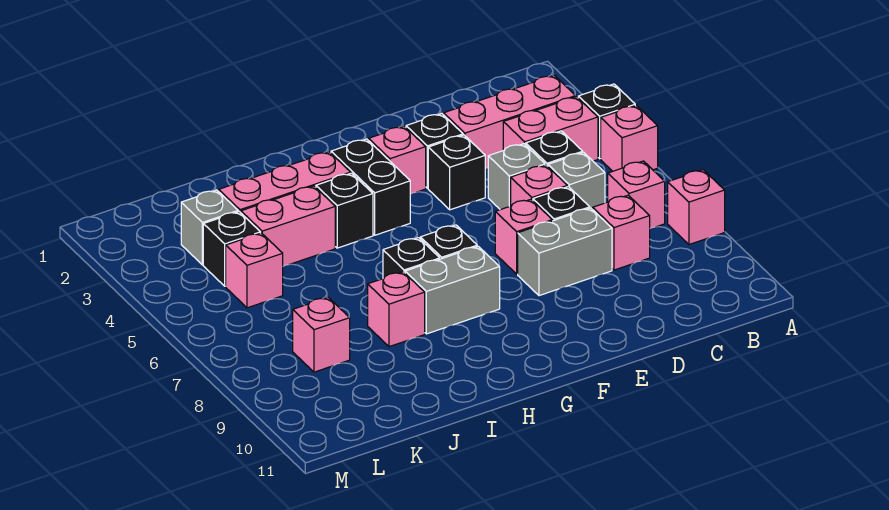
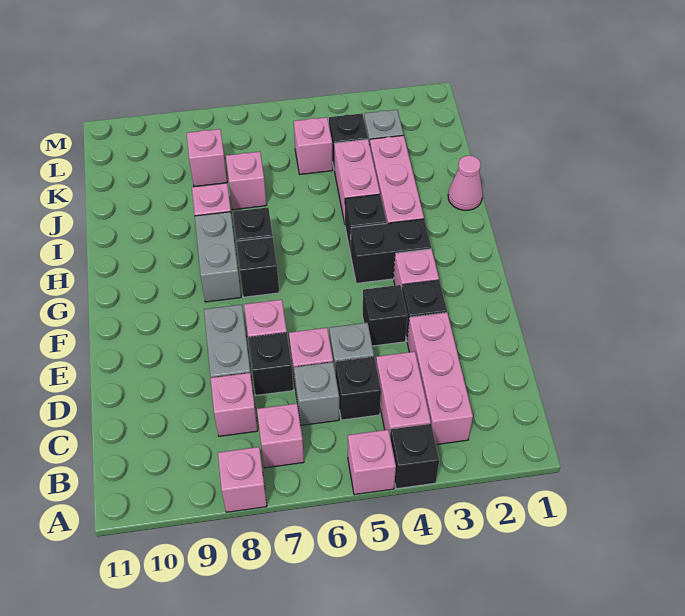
none -> pink cone I1 level 1
none -> pink brick J7 level 1

